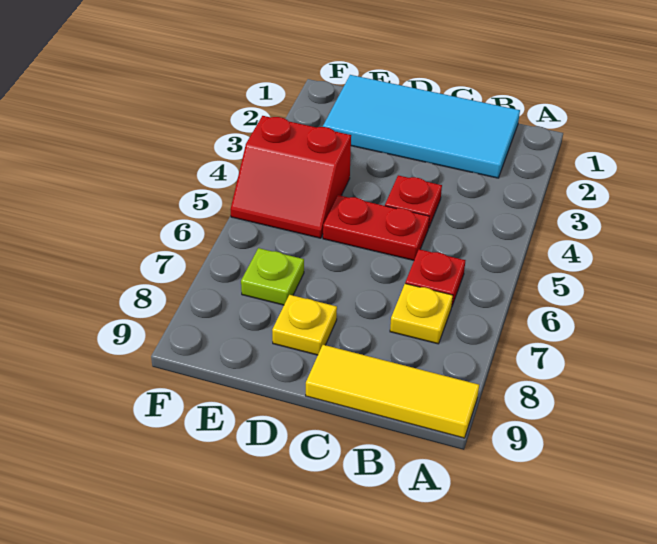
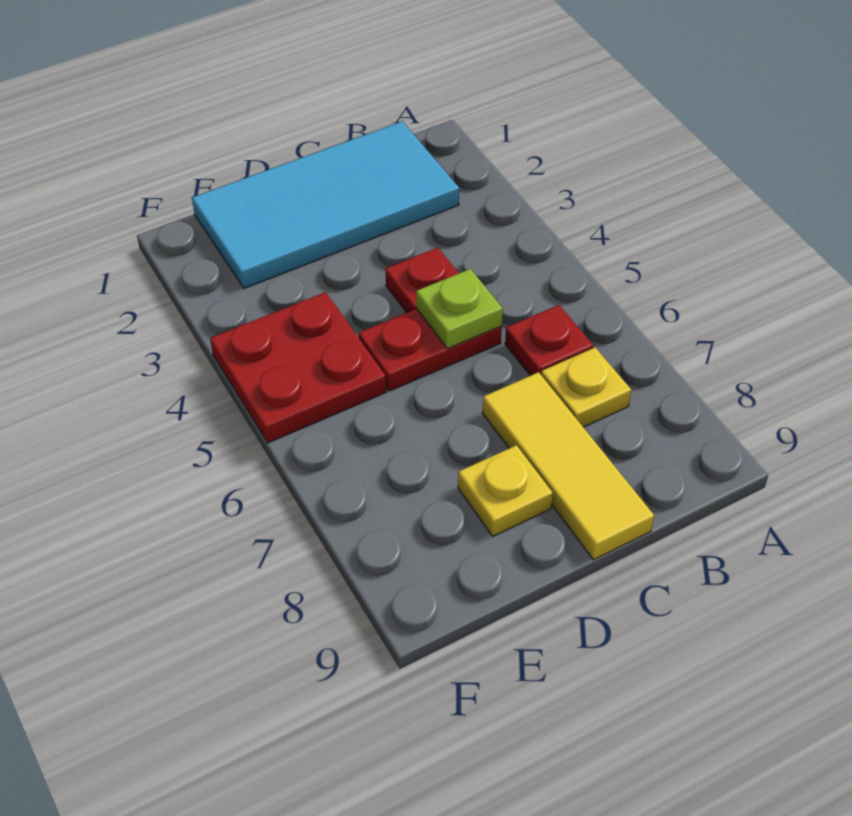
yellow tile A9:C9 level 1 -> yellow tile C7:C9 level 1
red slope E4:F5 level 1 top 4 -> red plate E4:F5 level 1
lime plate E7 level 1 -> lime plate C5 level 2

